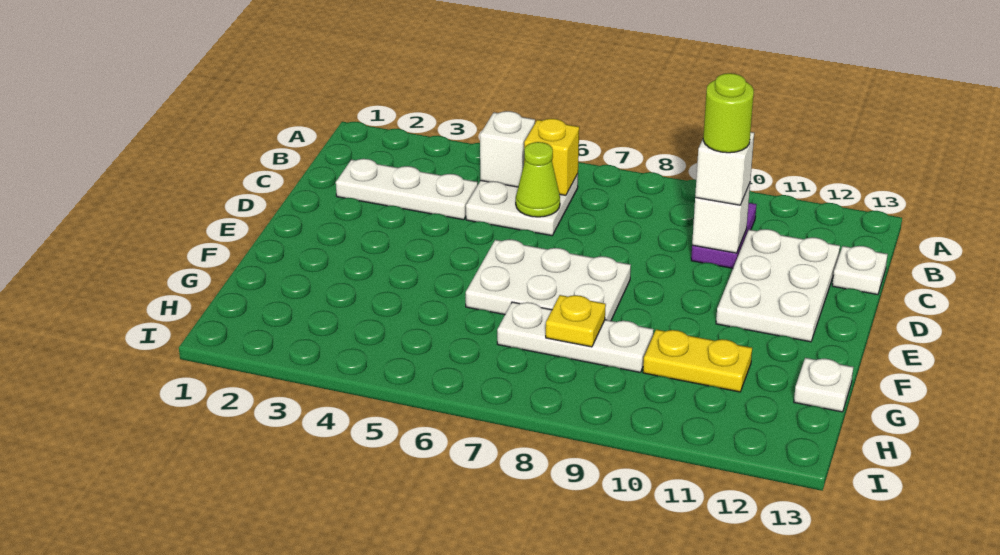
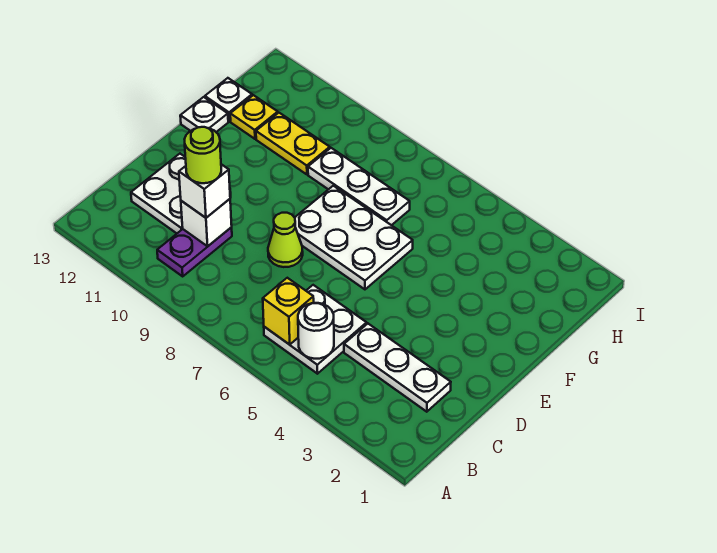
white brick B5 level 2 -> white round brick B5 level 2
lime cone C6 level 2 -> lime cone D8 level 1
white plate C11:E12 level 1 -> white plate C11:D12 level 1
white plate C13 level 1 -> white plate F13 level 1
yellow plate G8 level 2 -> yellow plate G12 level 1

